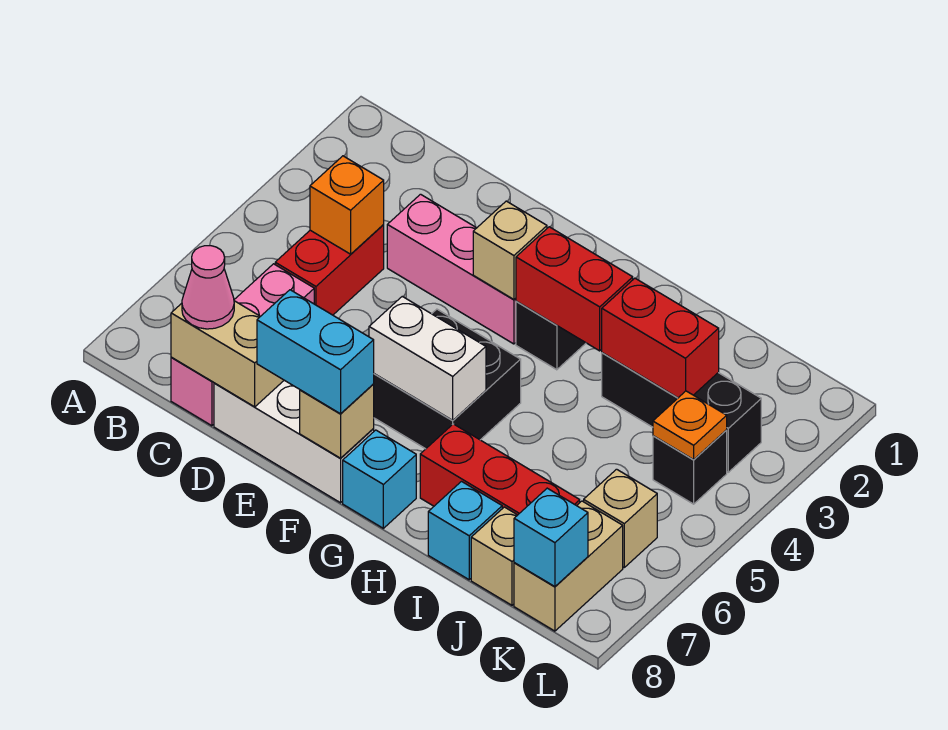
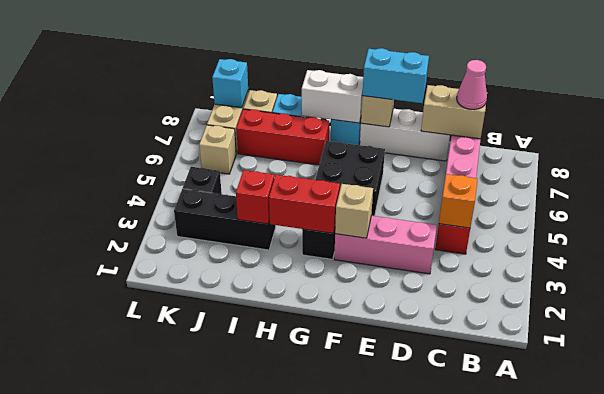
white brick F6:G6 level 2 -> white brick G8:H8 level 2
red brick I3:J3 level 2 -> red brick I3 level 2
orange plate K4 level 2 -> none

